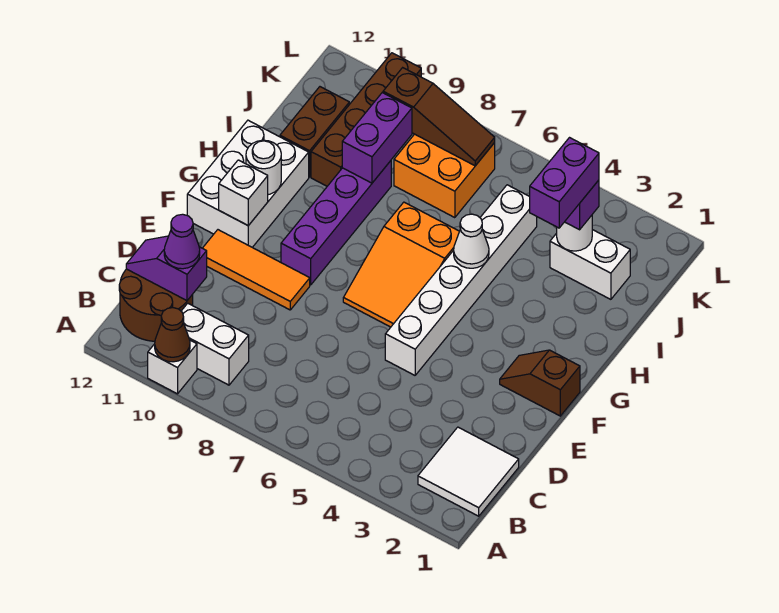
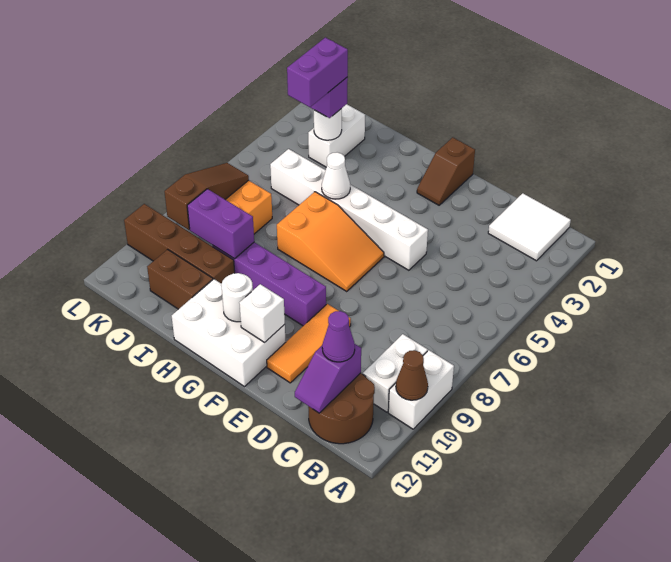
white brick A10 level 1 -> white brick A9:A10 level 1
purple brick I3:J3 level 4 -> purple brick J3:J4 level 4

